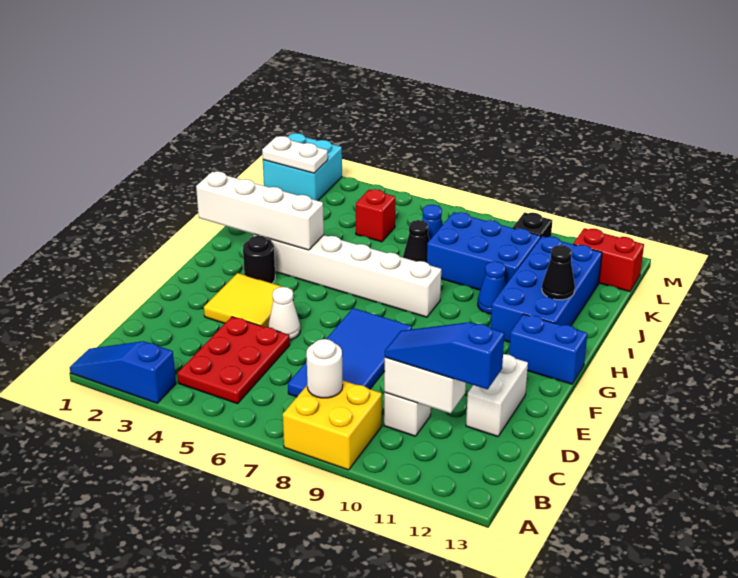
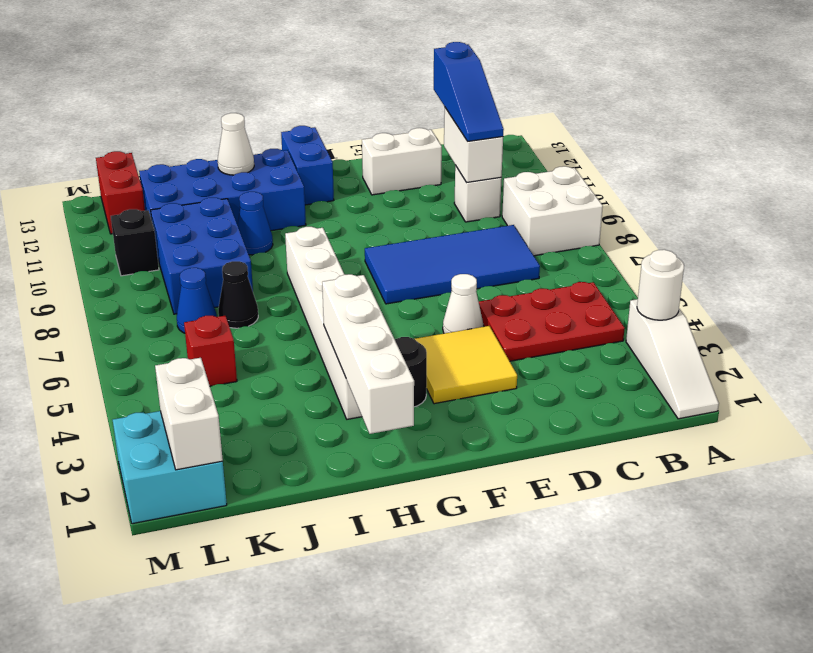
blue slope A1:A3 level 1 top 3 -> white slope A1:A3 level 1 top 3
yellow brick A8:B9 level 1 -> white brick A8:B9 level 1
white round brick B8 level 2 -> white round brick A3 level 2
black cone I12 level 2 -> white cone I12 level 2
white plate L1:L2 level 2 -> white brick L1:L2 level 2

